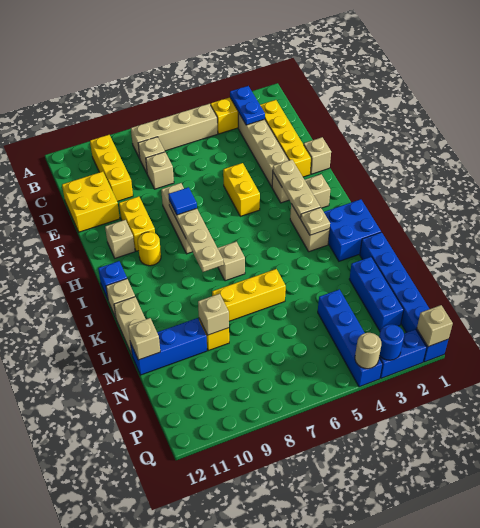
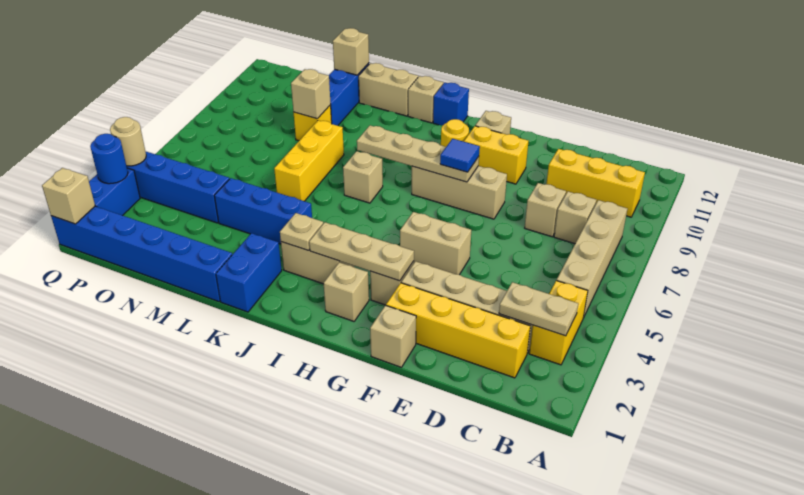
blue plate B3:C3 level 2 -> tan plate B3:C3 level 2
yellow brick D11:E12 level 1 -> none
yellow brick F5:G5 level 1 -> tan brick F5:G5 level 1
blue brick J1:K2 level 1 -> blue brick K1:K2 level 1
blue brick M2:O2 level 1 -> blue brick K4:M4 level 1

